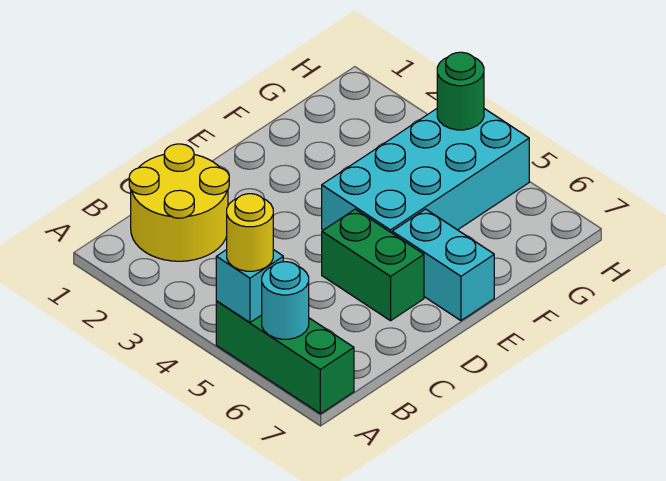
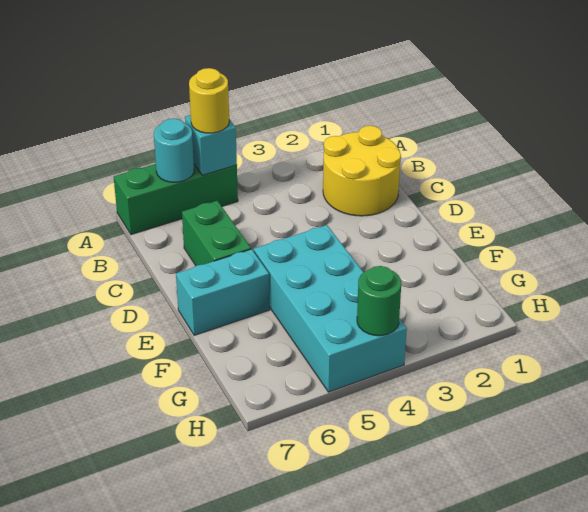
green brick D5:D6 level 1 -> green brick C6:D6 level 1

